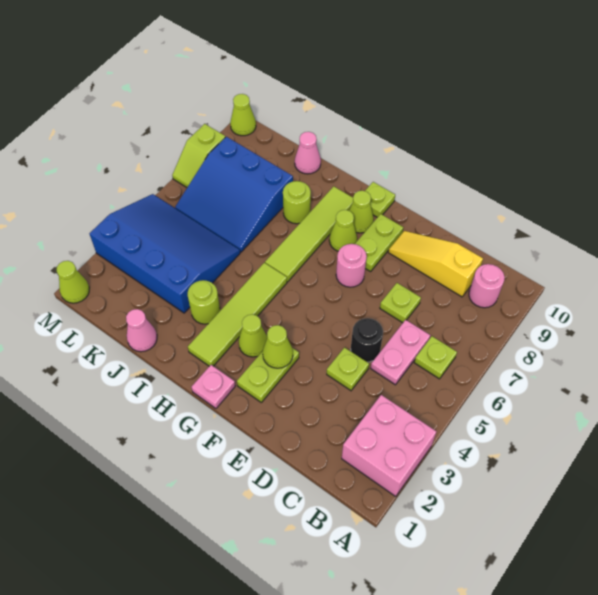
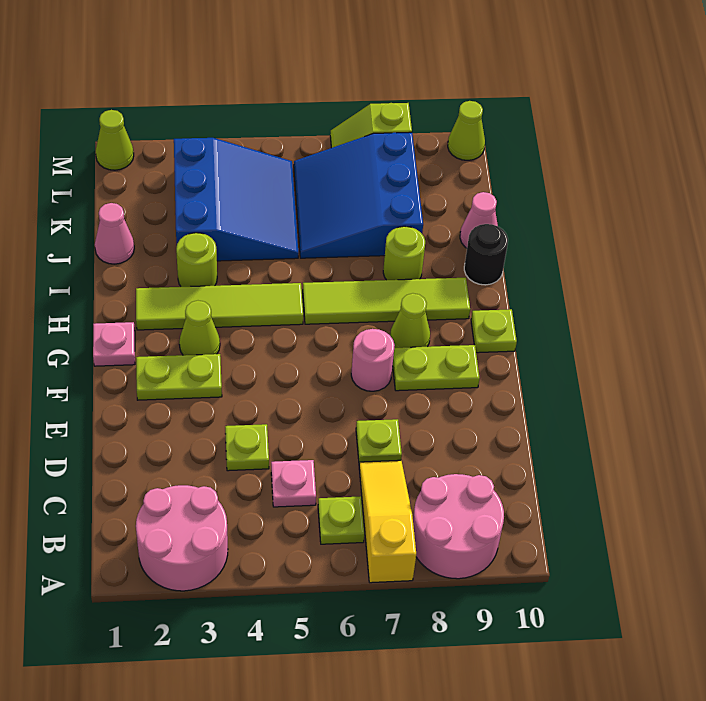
pink brick A2:B3 level 1 -> pink round brick A2:B3 level 1
pink round brick B9 level 1 -> pink round brick A8:B9 level 1
pink plate C5:C6 level 1 -> pink plate C5 level 1
yellow slope C9:E9 level 1 top C -> yellow slope A7:C7 level 1 top A
black round brick D5 level 1 -> black round brick I10 level 1
lime cone F3 level 2 -> none
lime cone G9 level 1 -> none
blue slope J3:M5 level 1 top 3 -> blue slope J3:L5 level 1 top 3

